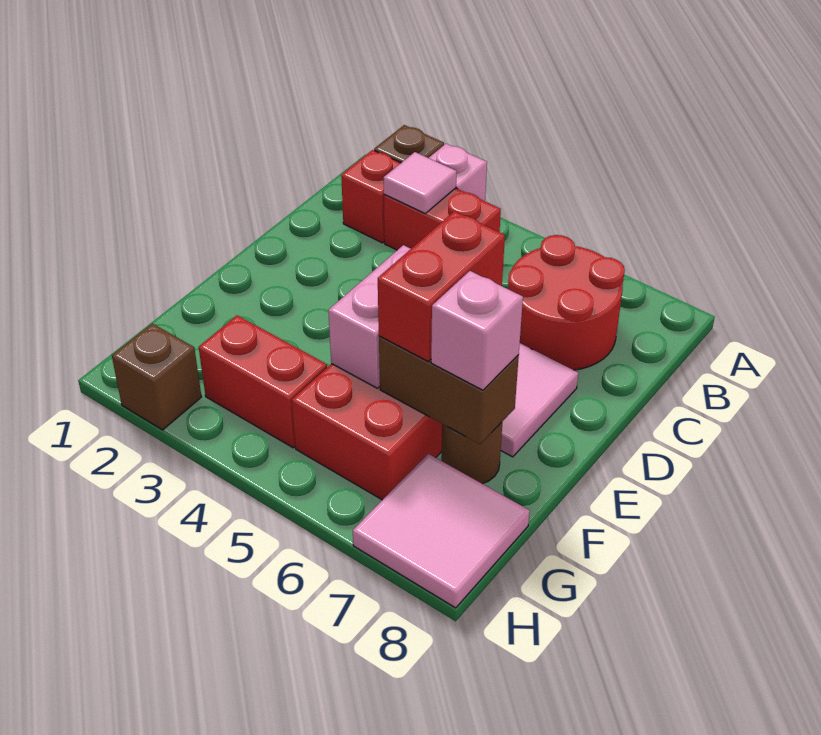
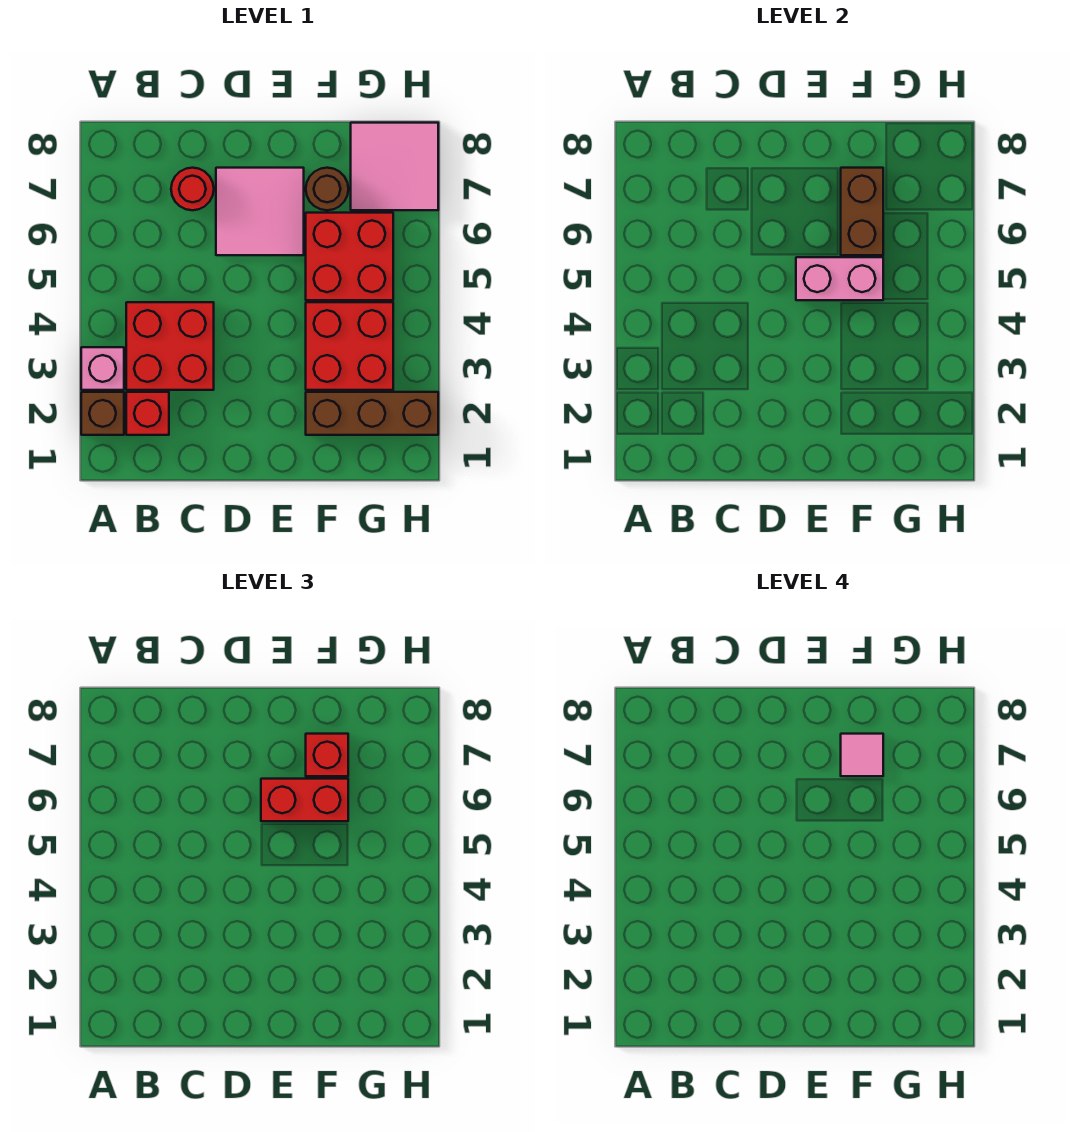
red brick B3:B4 level 1 -> red brick B3:C4 level 1
pink tile B3 level 2 -> pink tile F7 level 4
red round brick B6:C7 level 1 -> red round brick C7 level 1
pink brick F7 level 3 -> red brick F7 level 3
red brick G3:G4 level 1 -> red brick F3:G4 level 1
brown brick H2 level 1 -> brown brick F2:H2 level 1

